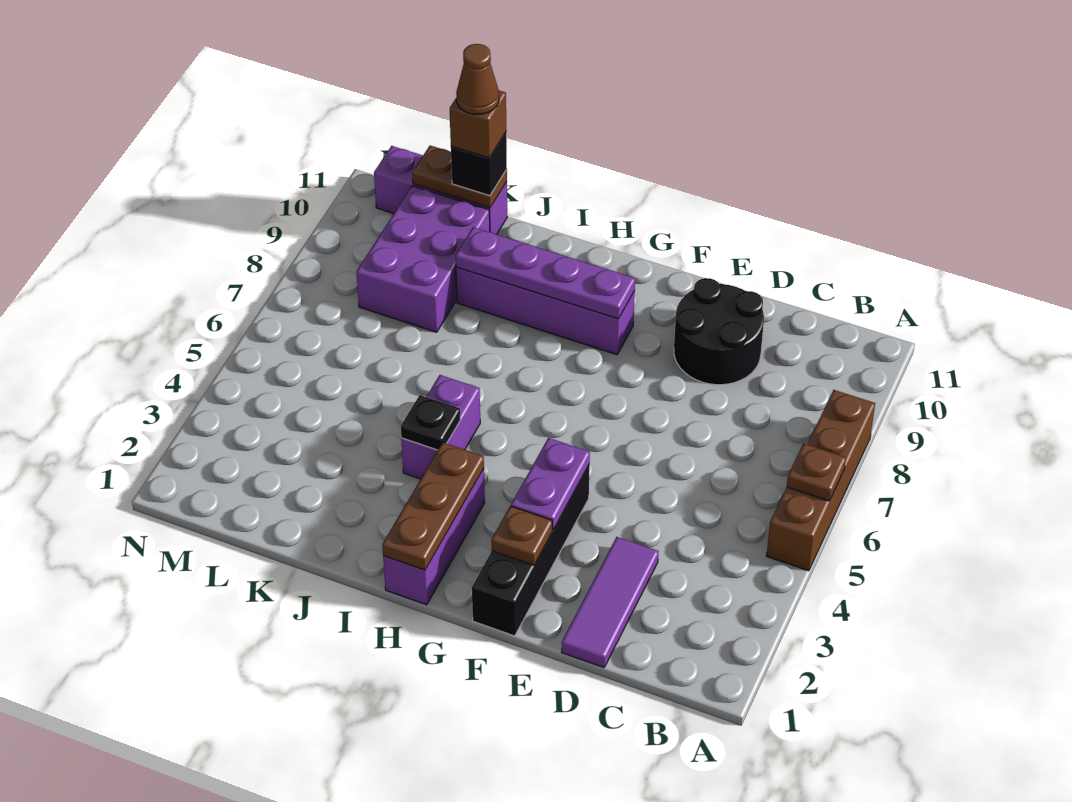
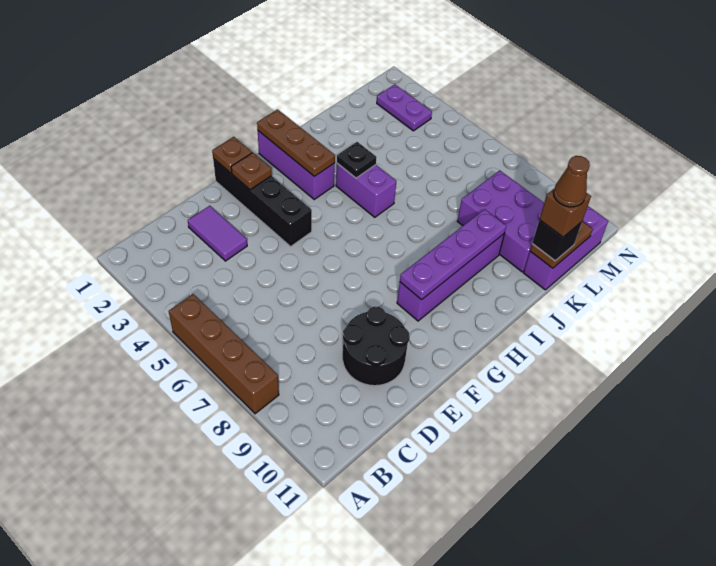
brown plate A6 level 2 -> brown plate F1 level 2
purple tile D1:D3 level 1 -> purple tile D2:D3 level 1
purple plate F3:F4 level 2 -> purple plate M2:M3 level 1

